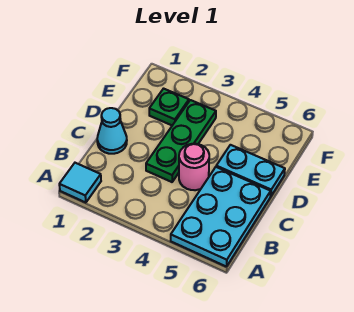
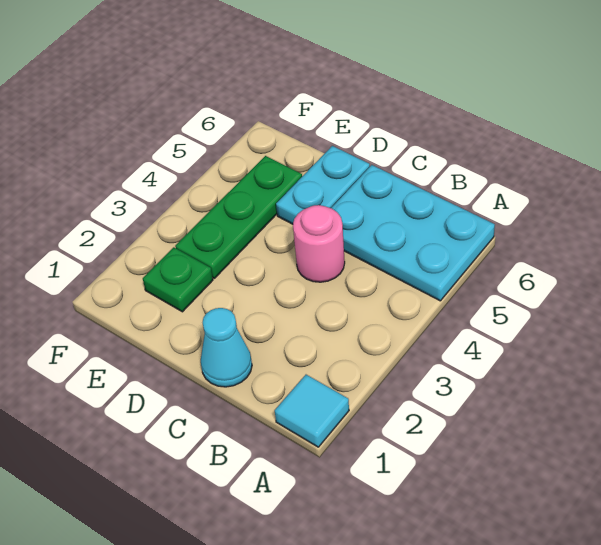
green plate C3:E3 level 1 -> green plate E3:E5 level 1

